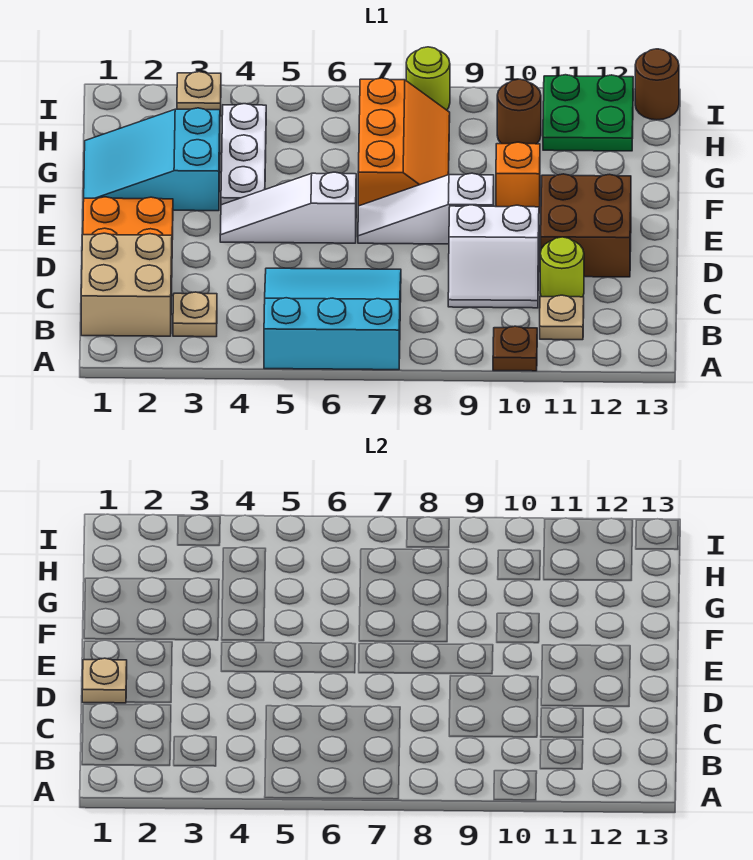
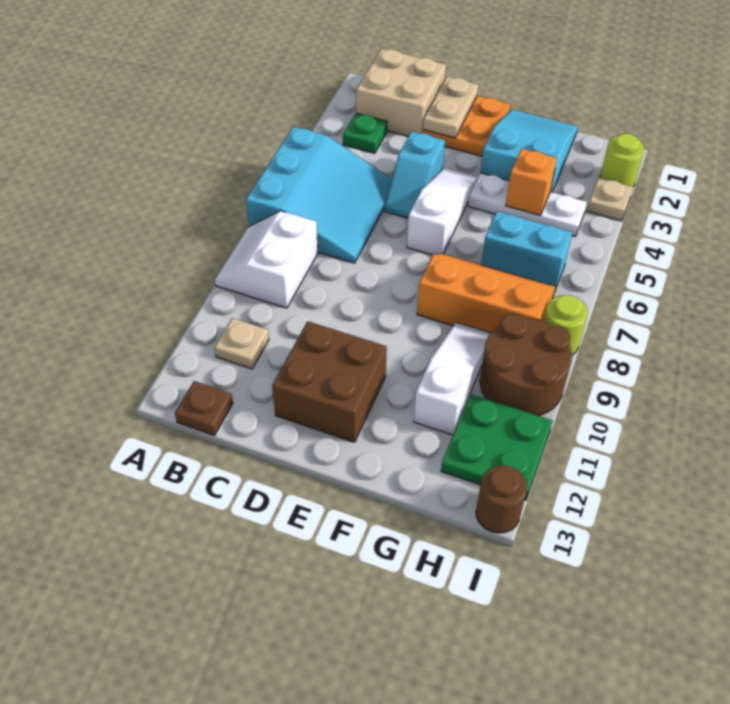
brown plate A10 level 1 -> brown plate B13 level 1
tan plate B3 level 1 -> green plate B3 level 1
white slope C9:D10 level 1 top D -> white slope A8:B9 level 1 top B
lime round brick C11 level 1 -> lime round brick I2 level 1
tan plate D1 level 2 -> tan plate D1:D2 level 2
none -> cyan slope D4:D5 level 1 top 4
white slope E7:E9 level 1 top 9 -> white slope G9:G11 level 1 top 11
orange slope F7:H8 level 1 top 7 -> orange slope F7:H8 level 1 top 8
orange brick F10 level 1 -> orange brick G4 level 2
none -> cyan brick G6:H6 level 1
brown round brick H10 level 1 -> brown round brick H9:I10 level 1

